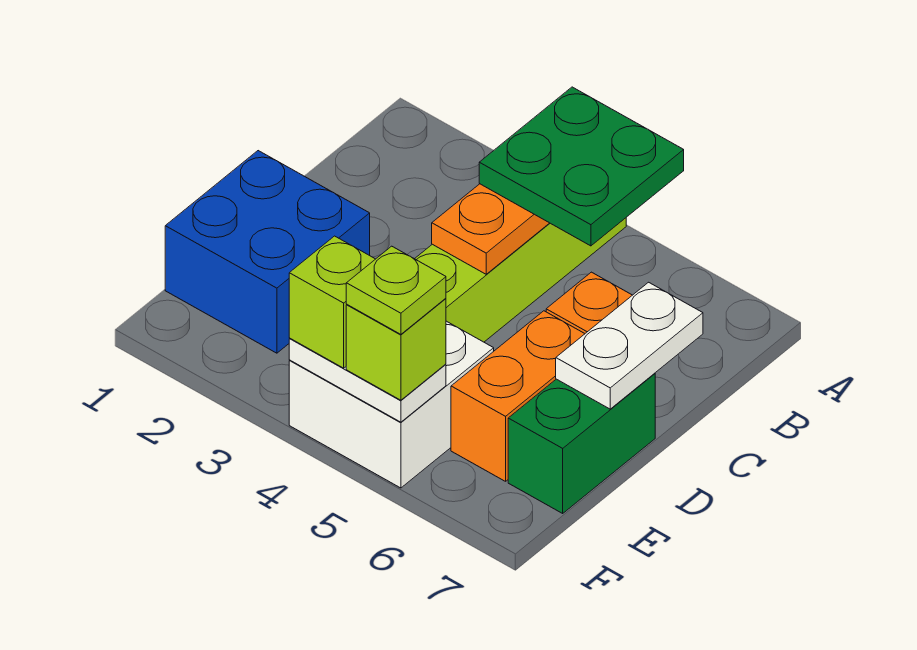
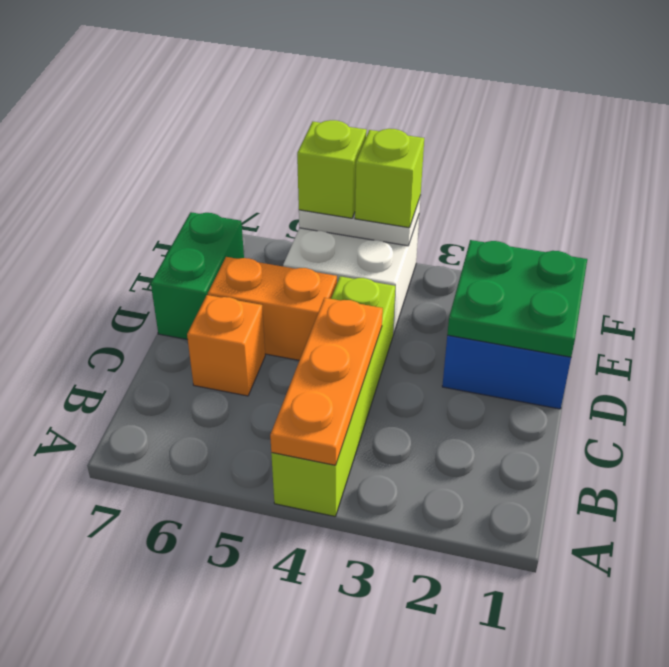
green plate A4:B5 level 3 -> green plate D1:E2 level 2
white plate C7:D7 level 2 -> none
orange brick D6:E6 level 1 -> orange brick D5:D6 level 1
lime plate F5 level 4 -> none

